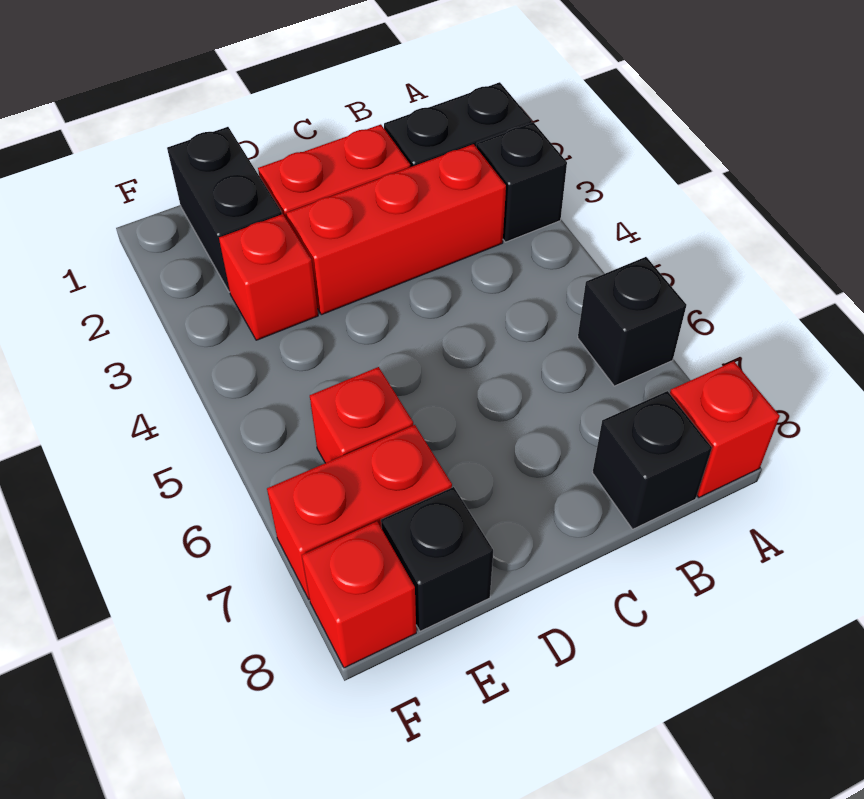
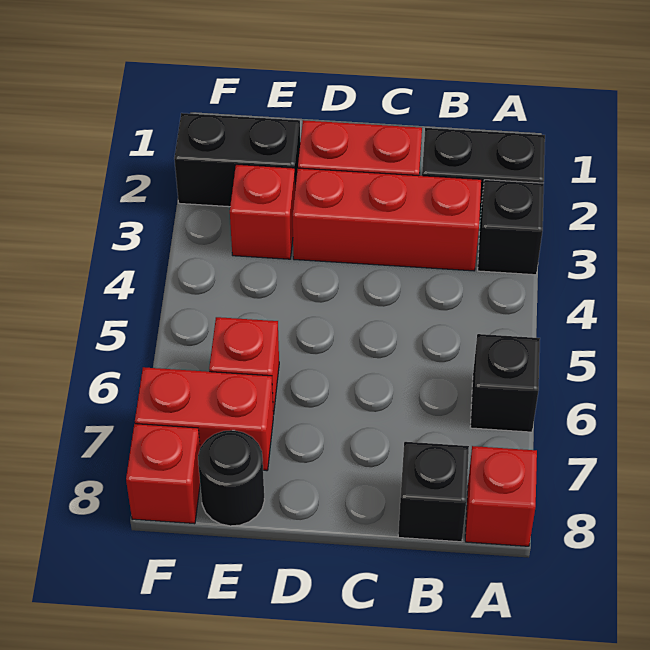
black brick E1:E2 level 1 -> black brick E2:F2 level 1
black brick E8 level 1 -> black round brick E8 level 1

